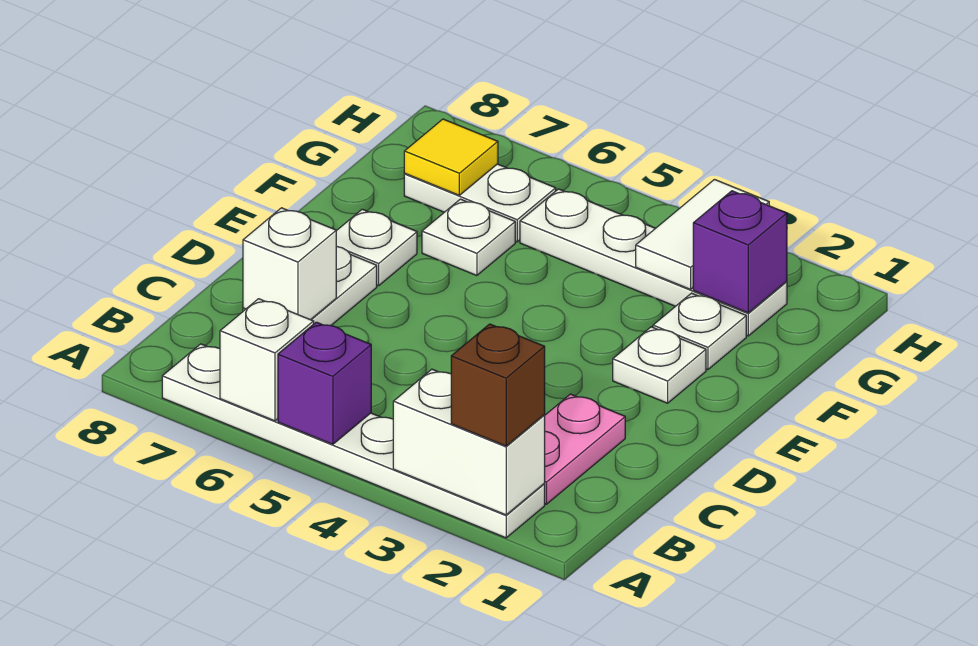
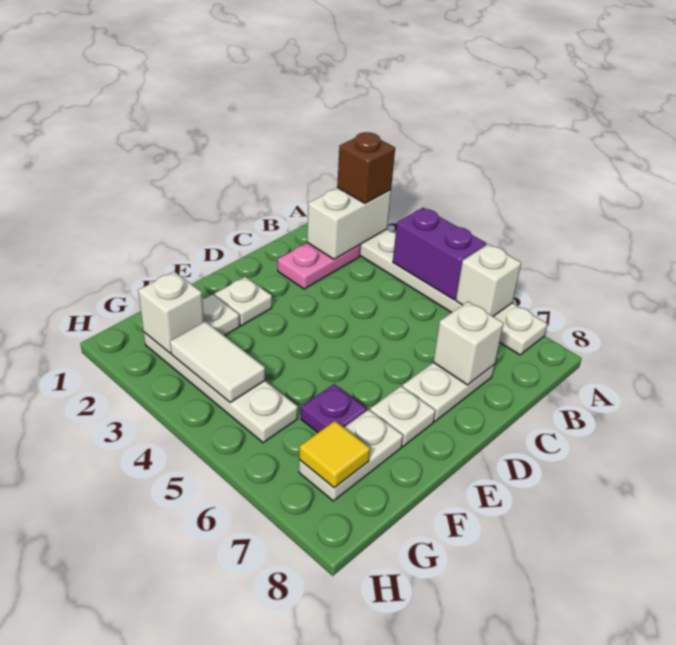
white brick A2:A3 level 2 -> white brick A2:B2 level 2
purple brick A5 level 2 -> purple brick A4:A5 level 2
white plate F6 level 1 -> purple plate F6 level 1
purple brick G2 level 2 -> white brick G2 level 2
white tile G3:H3 level 2 -> white tile G3:G4 level 2
white plate G6:G7 level 1 -> white plate F7:G7 level 1

